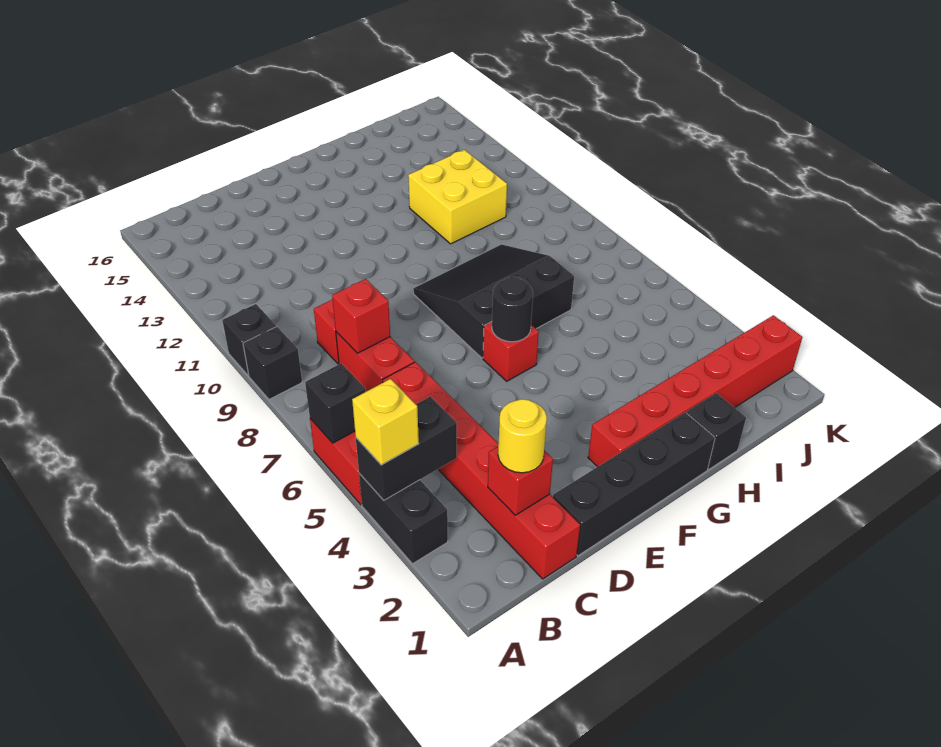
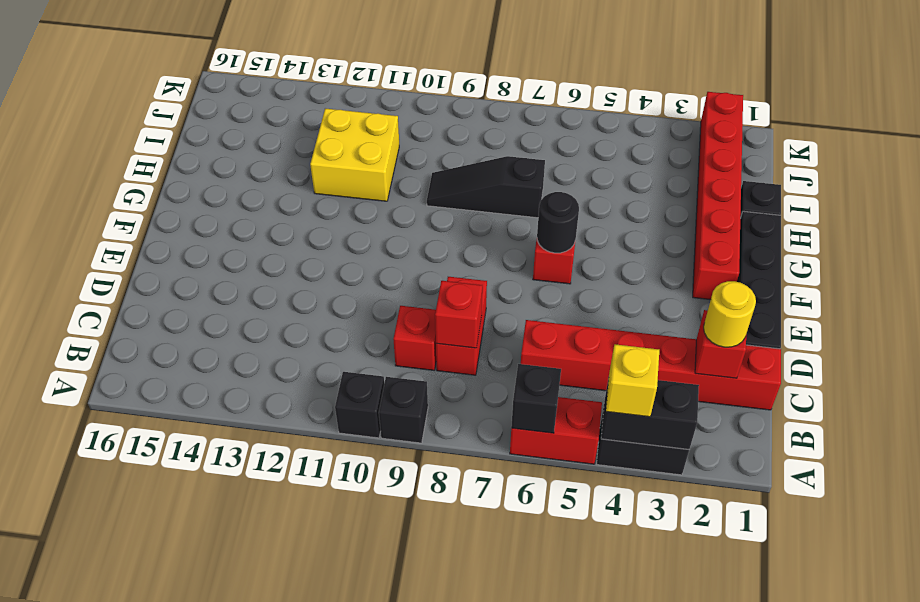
black brick A4:B4 level 2 -> black brick A3:A4 level 2
red brick C7:C8 level 1 -> red brick C8:D8 level 1
black slope F7:H9 level 1 top 7 -> black slope H7:H9 level 1 top 7

